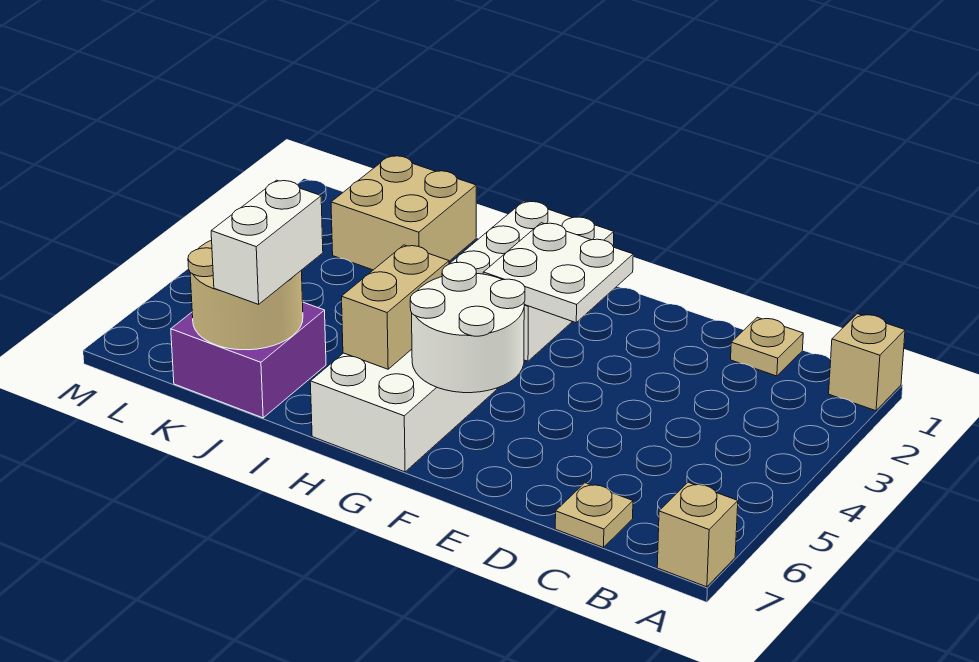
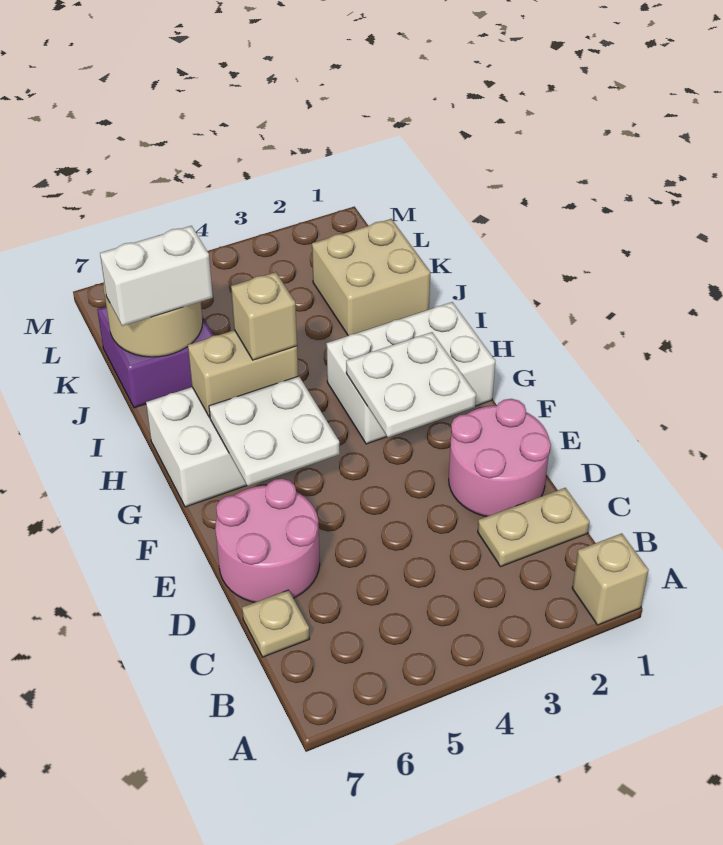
tan brick A7 level 1 -> tan brick H5 level 3
tan plate C1 level 1 -> tan plate C1:C2 level 1
none -> pink round brick D1:E2 level 1
none -> pink round brick D6:E7 level 1
white round brick F5:G6 level 2 -> white plate F5:G6 level 2

